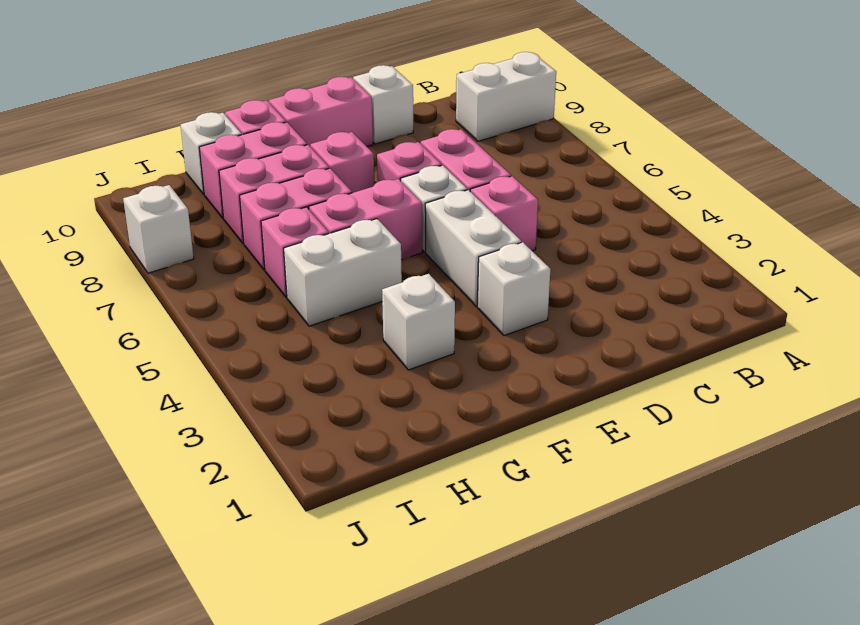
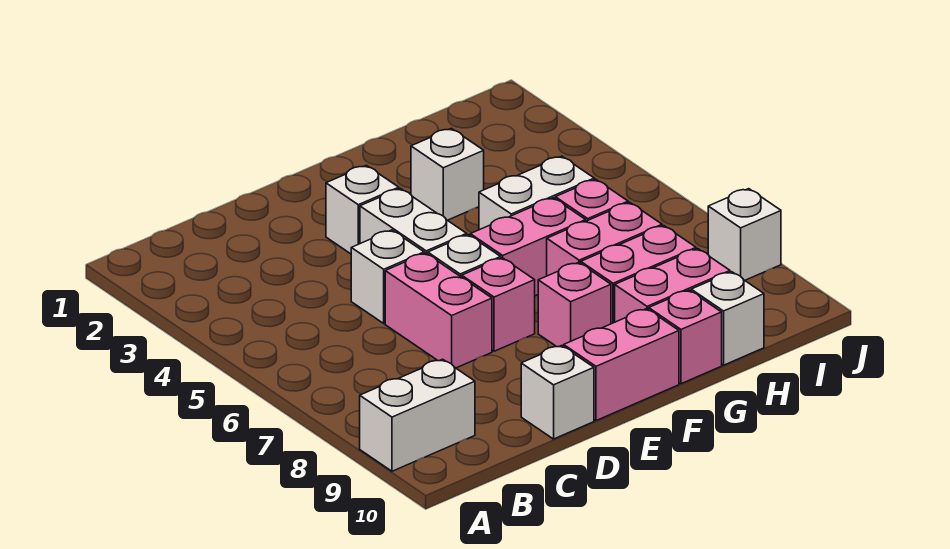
pink brick D5 level 1 -> white brick D5 level 1

